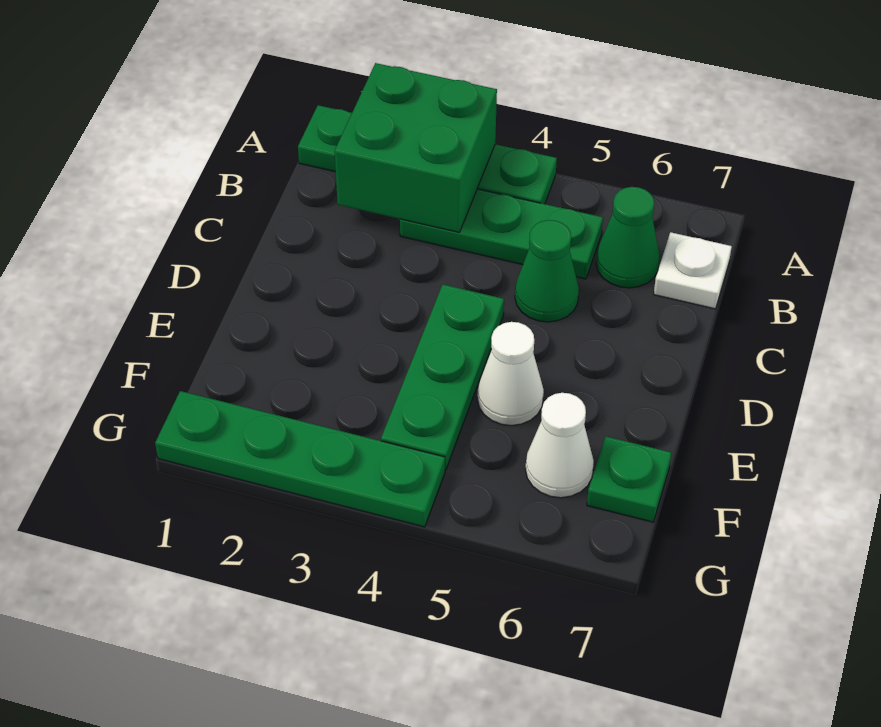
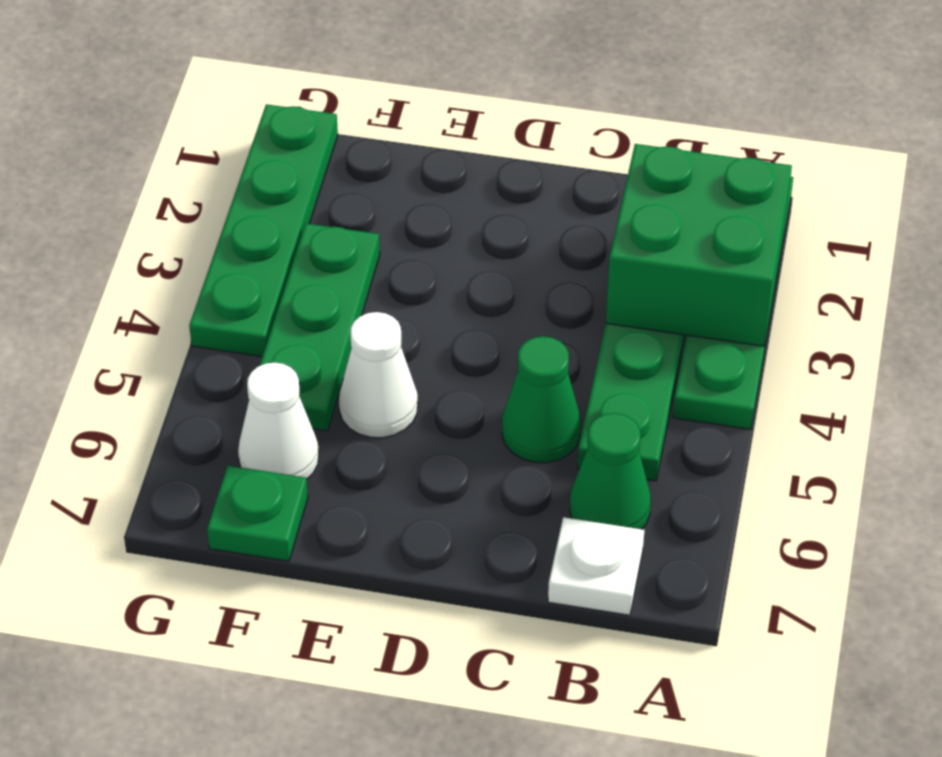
green plate D4:F4 level 1 -> green plate F3:F5 level 1

